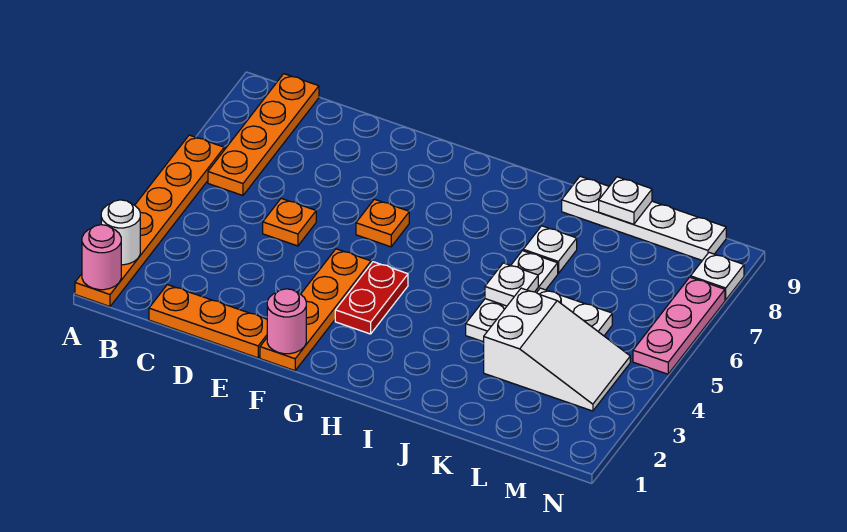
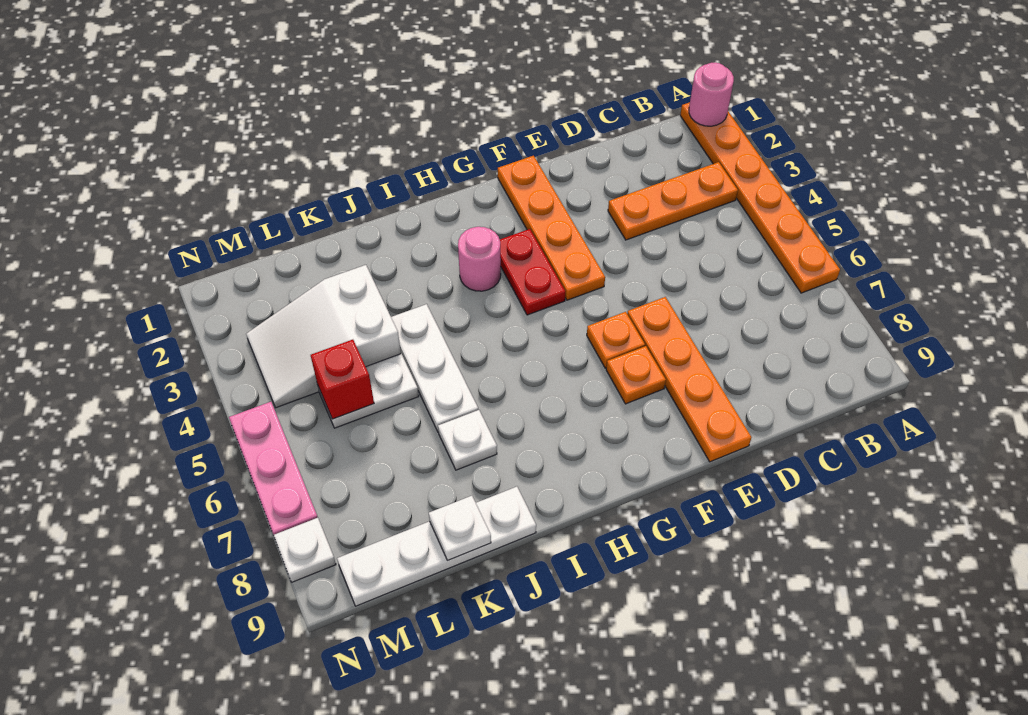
white round brick A2 level 2 -> none
orange plate B6:B9 level 1 -> orange plate E6:E9 level 1
orange plate C1:E1 level 1 -> orange plate B3:D3 level 1
orange plate D5 level 1 -> orange plate F7 level 1
pink round brick F1 level 2 -> pink round brick H3 level 1
white plate J5 level 2 -> none
none -> red brick L5 level 2

